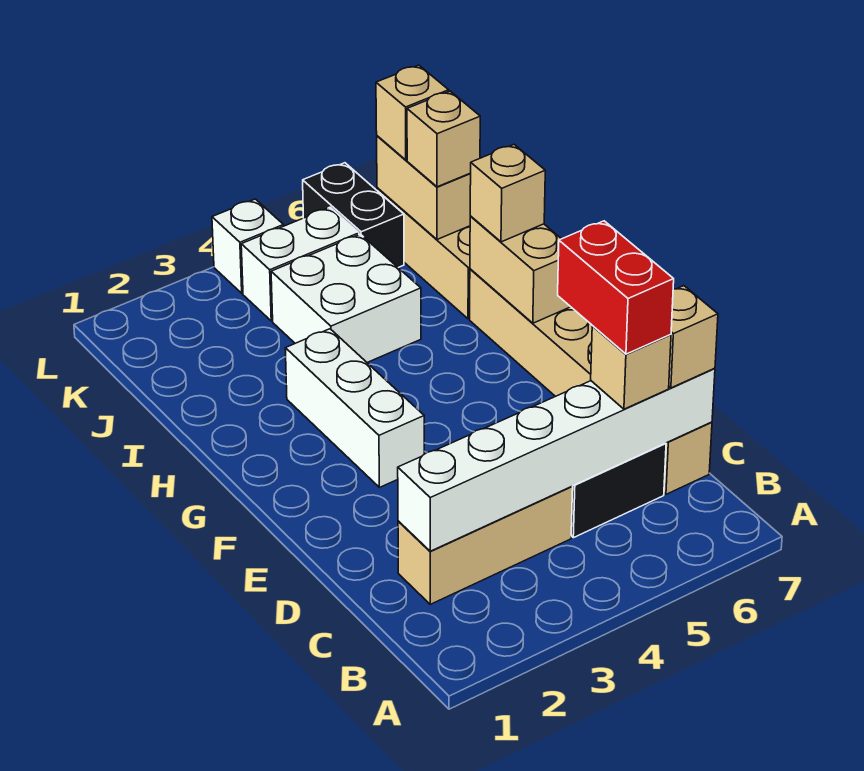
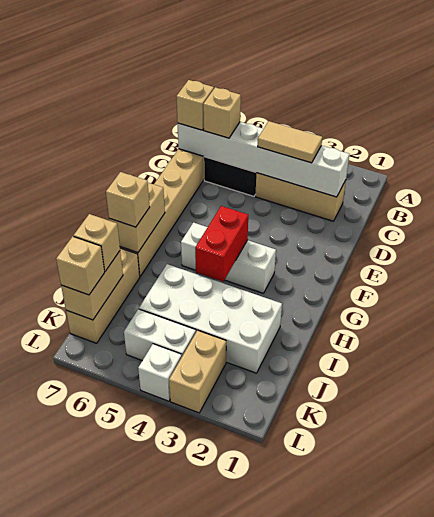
none -> tan tile C3:C4 level 3
red brick C6:D6 level 4 -> red brick G4:H4 level 2
white brick F3:H3 level 1 -> white brick G3:G5 level 1
white brick I4:J5 level 1 -> white brick I2:J5 level 1
none -> tan brick K3:L3 level 1
black brick K6:L6 level 1 -> none

